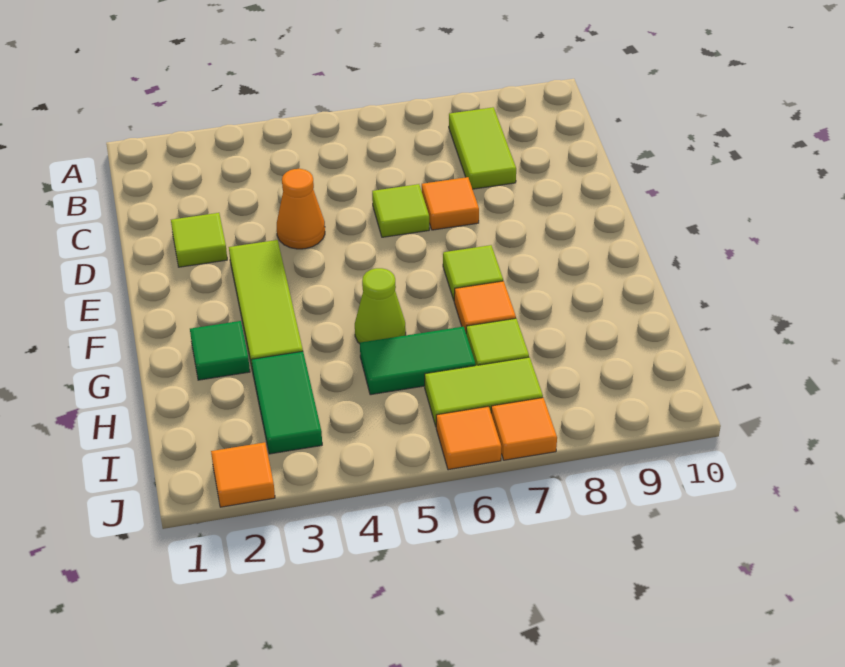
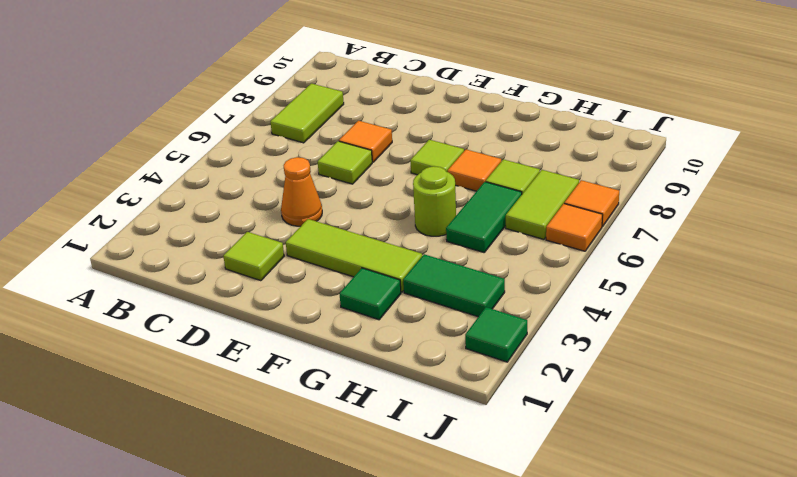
lime tile B8:C8 level 1 -> lime tile B7:B8 level 1
lime cone G5 level 1 -> lime round brick G5 level 1
orange tile J2 level 1 -> green tile J2 level 1

